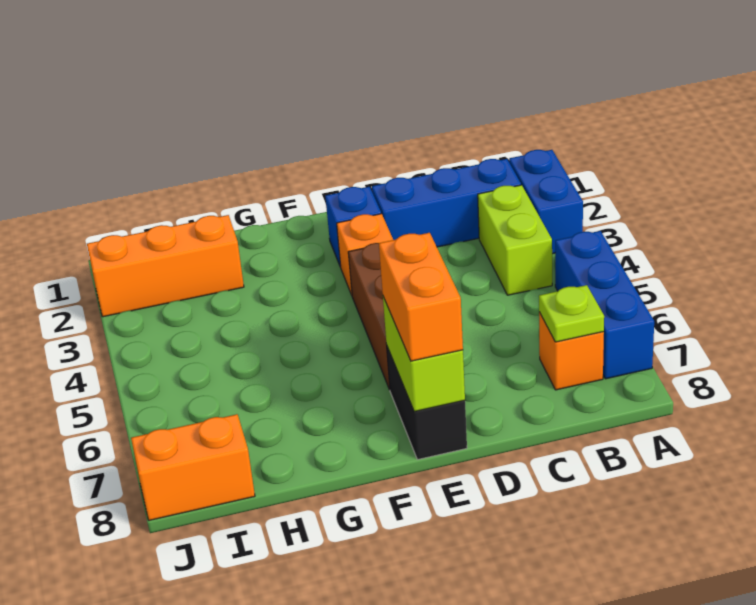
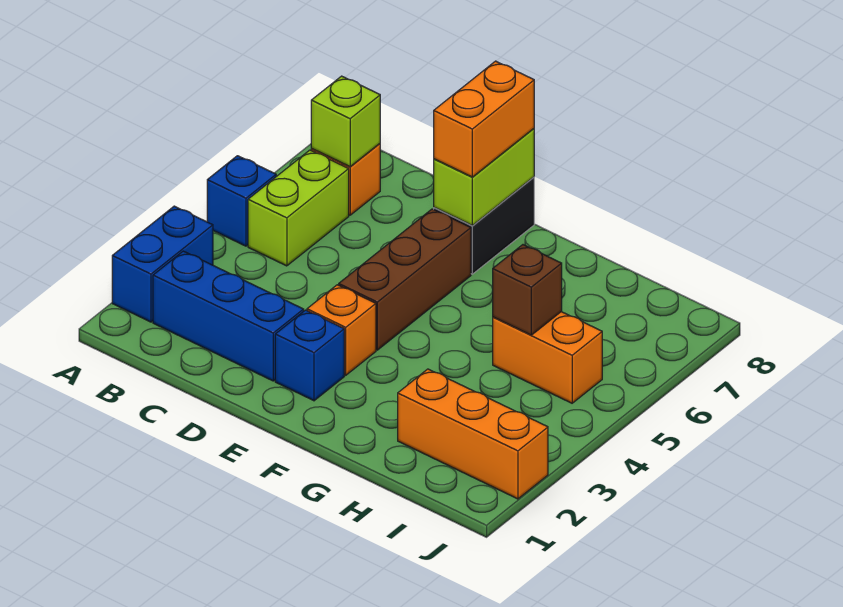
blue brick A5:A7 level 1 -> blue brick A5 level 1
lime brick B3:B4 level 1 -> lime brick B5:B6 level 1
lime plate B7 level 2 -> lime brick B7 level 2
none -> brown brick H5 level 2
orange brick I8:J8 level 1 -> orange brick H5:I5 level 1

